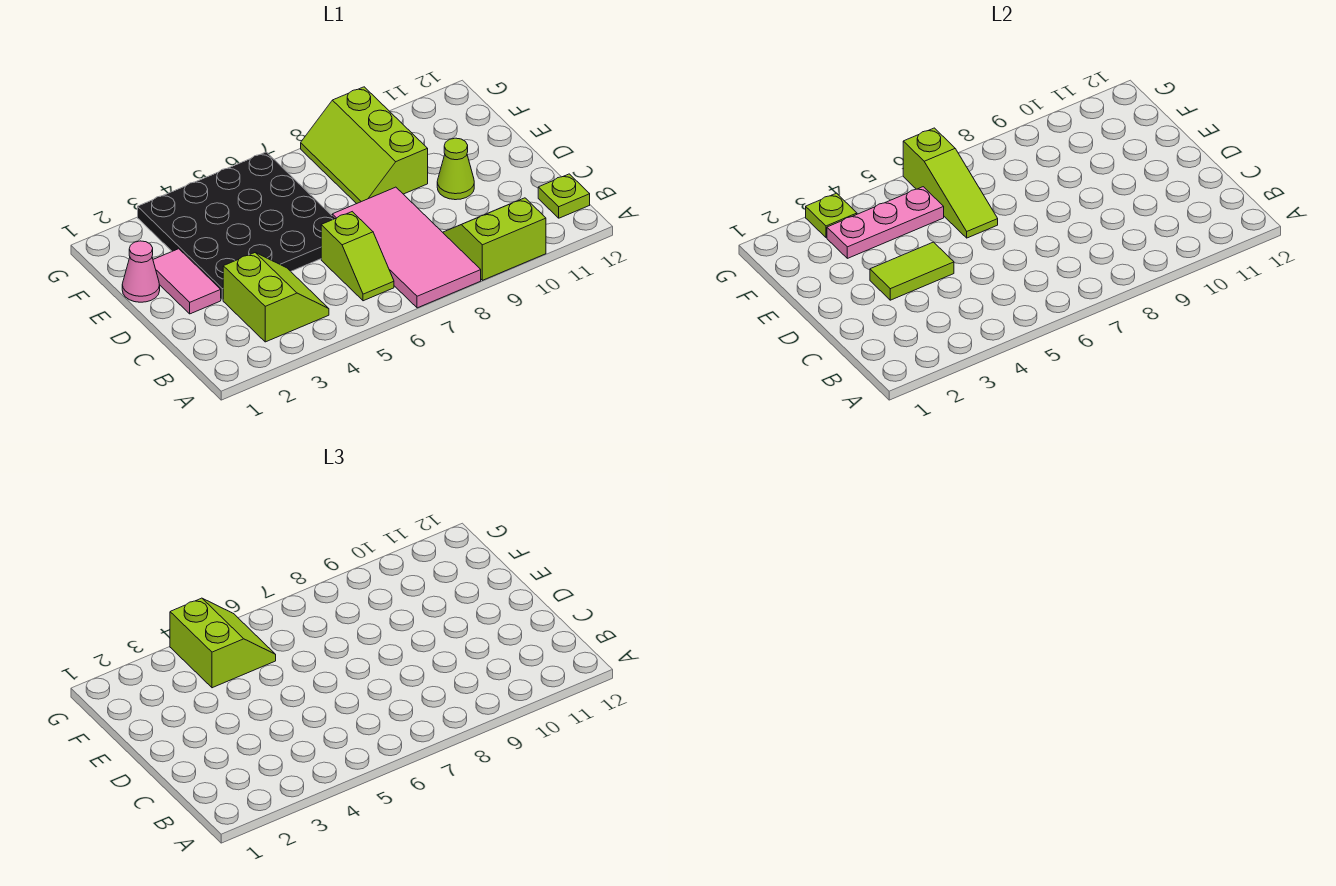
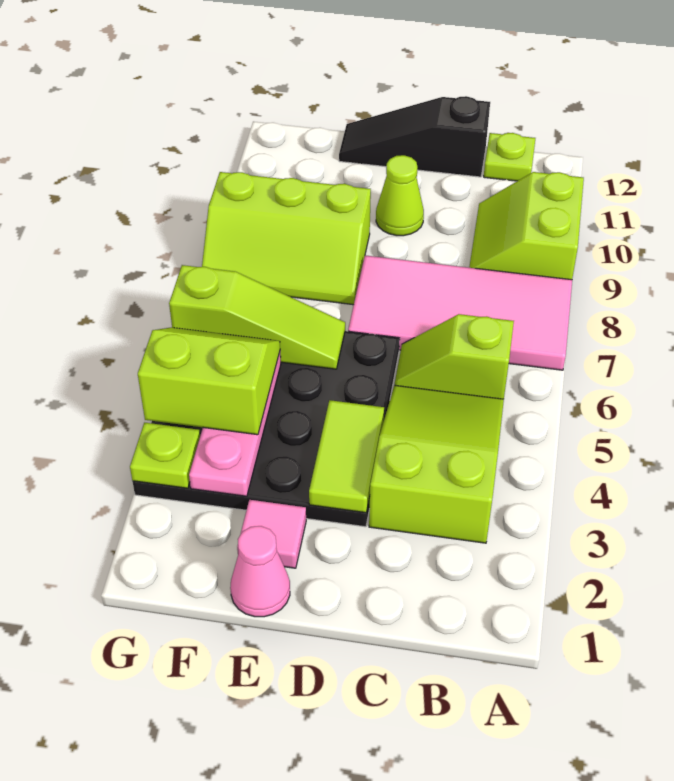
lime slope B3:C4 level 1 top 3 -> lime slope B3:C5 level 1 top 3
lime slope B6:C6 level 1 top C -> lime slope B6:C6 level 1 top B
none -> black slope C12:E12 level 1 top C
pink tile D2:E2 level 1 -> pink tile E2 level 1

